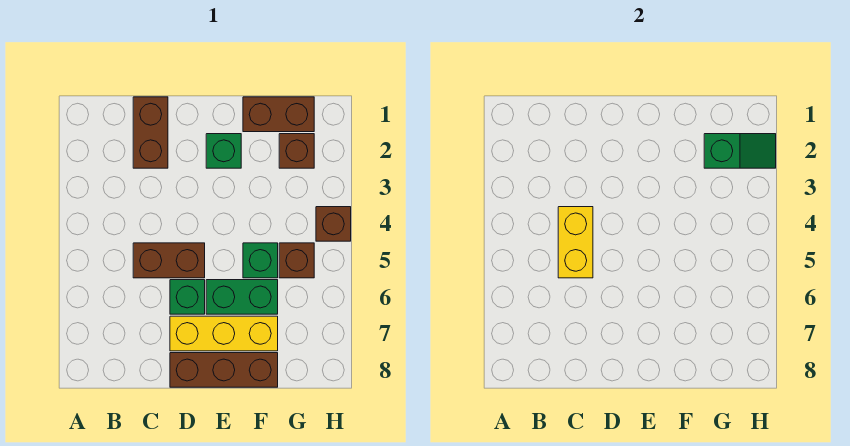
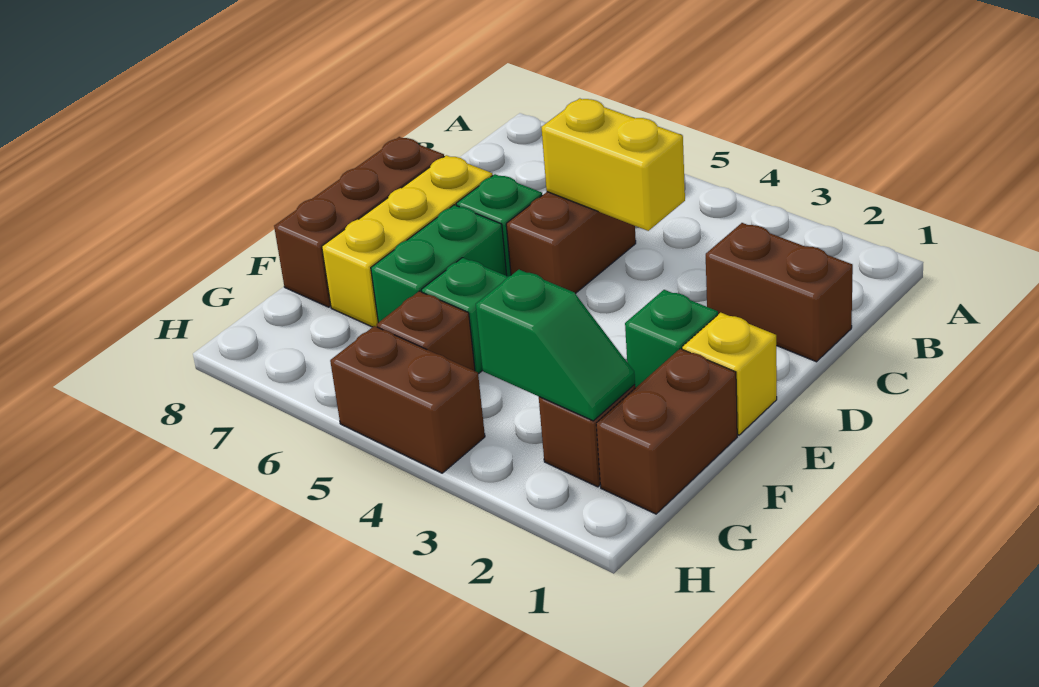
none -> yellow brick E1 level 1
green slope G2:H2 level 2 top G -> green slope G2:G3 level 2 top 3
brown brick H4 level 1 -> brown brick H4:H5 level 1

